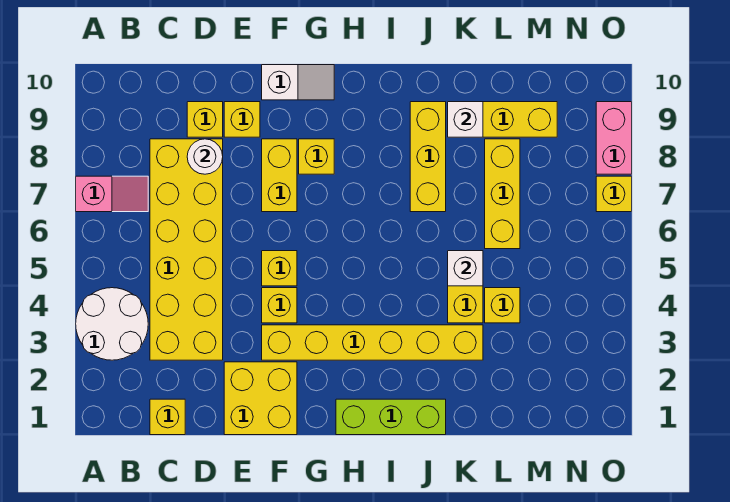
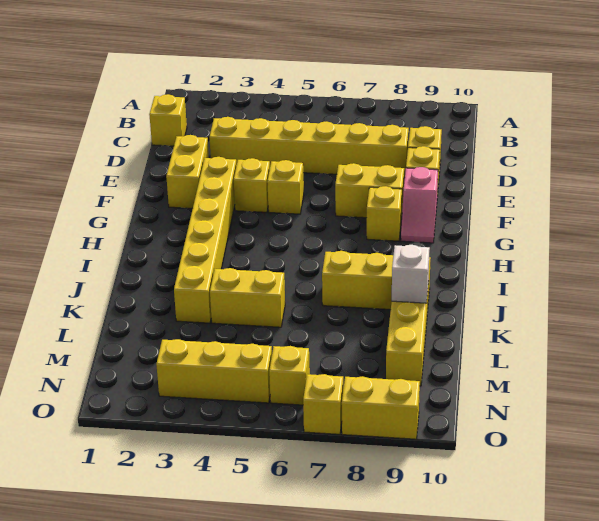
white round brick A3:B4 level 1 -> none
pink slope A7:B7 level 1 top A -> pink slope F9:G9 level 1 top F
yellow brick C3:D8 level 1 -> yellow brick D3:D8 level 1
white round brick D8 level 2 -> none
yellow brick E1:F2 level 1 -> yellow brick E2:F2 level 1
white slope F10:G10 level 1 top F -> none
lime brick H1:J1 level 1 -> none
white brick K5 level 2 -> none
yellow brick L4 level 1 -> yellow brick N6 level 1
yellow brick L6:L8 level 1 -> yellow brick N3:N5 level 1
pink brick O8:O9 level 1 -> yellow brick O8:O9 level 1

